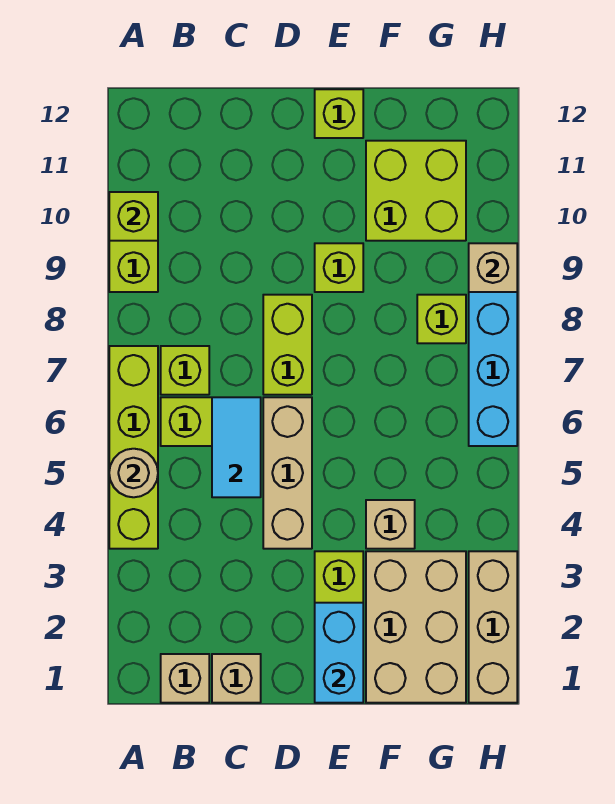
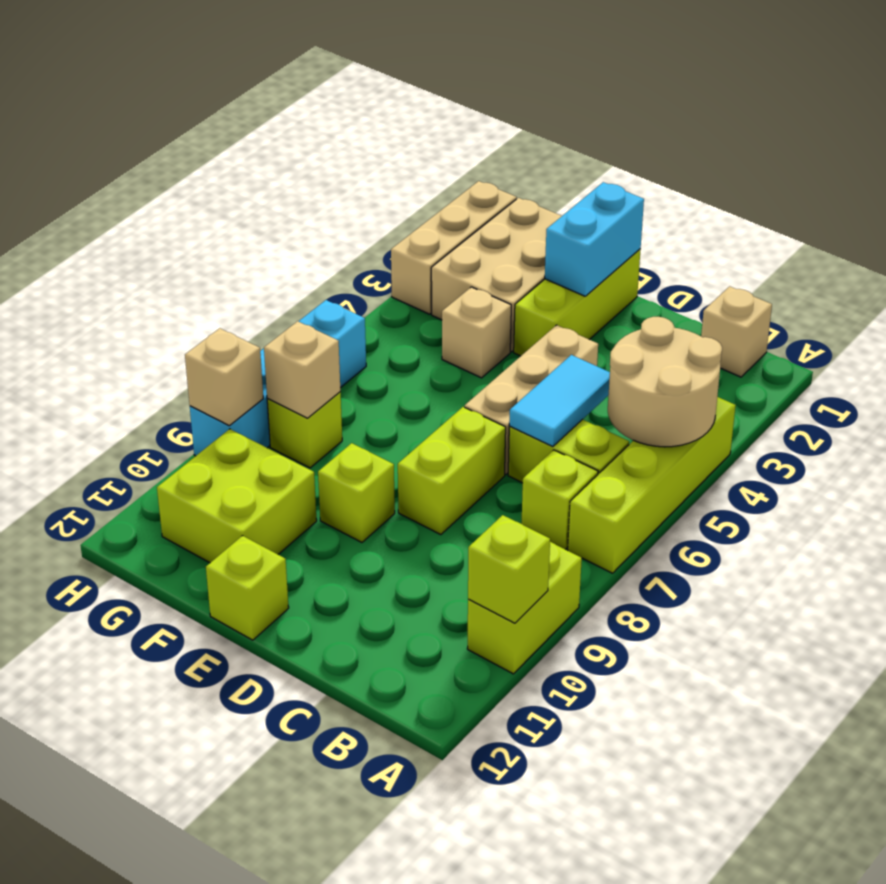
tan round brick A5 level 2 -> tan round brick A4:B5 level 2
tan brick C1 level 1 -> tan brick G8 level 2

